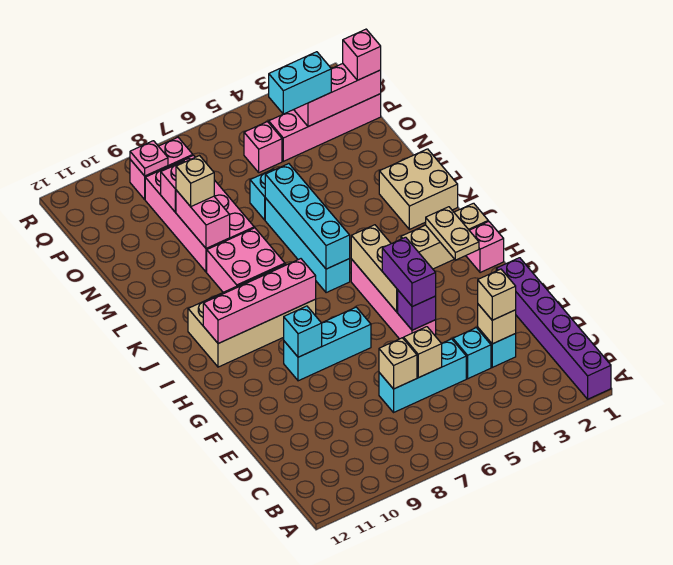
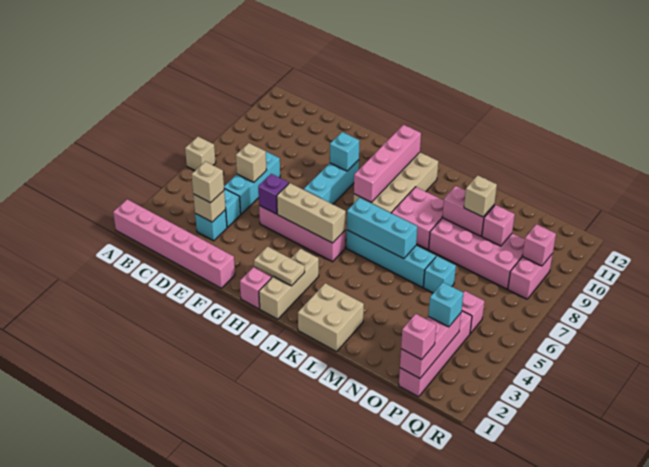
purple brick A1:F1 level 1 -> pink brick A1:F1 level 1
tan brick D7 level 2 -> tan brick A6 level 1
purple brick F5:G5 level 3 -> none
cyan brick J6:M6 level 2 -> cyan brick J6:L6 level 2
cyan brick P3:P4 level 3 -> cyan brick P3 level 3
pink plate Q9 level 2 -> pink brick Q9 level 2

